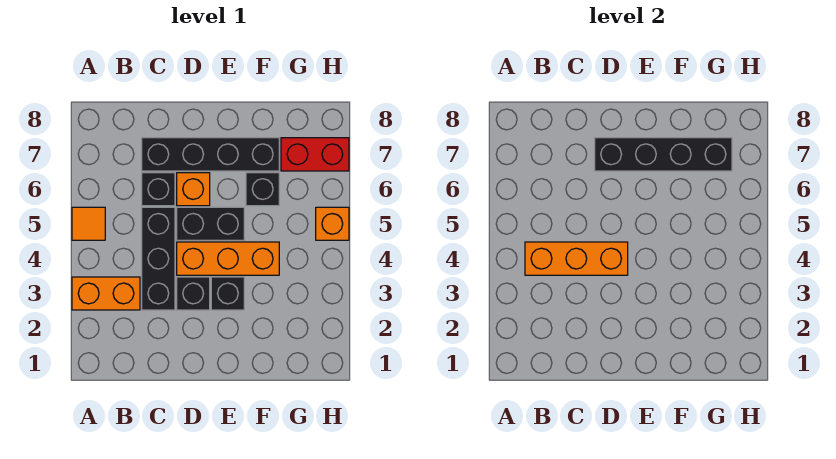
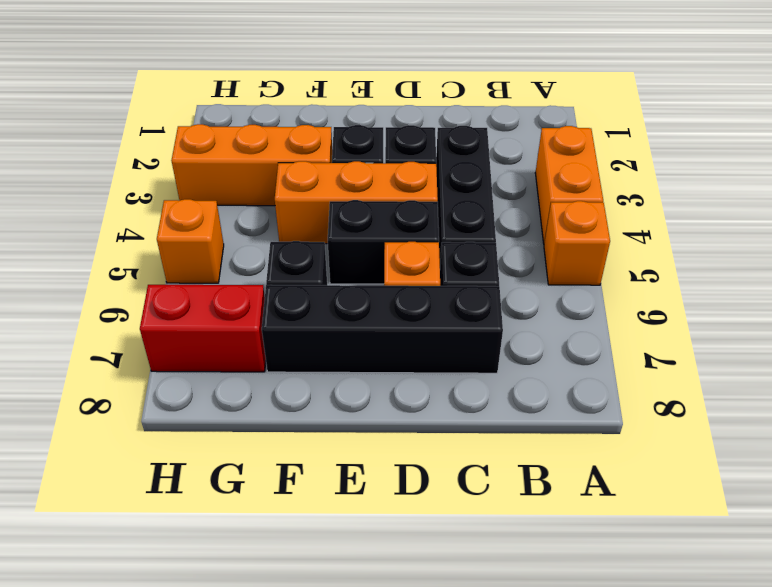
orange brick A3:B3 level 1 -> orange brick A3:A4 level 1
orange tile A5 level 1 -> orange brick A5 level 1
orange brick B4:D4 level 2 -> orange brick F3:H3 level 1
black brick D7:G7 level 2 -> none

